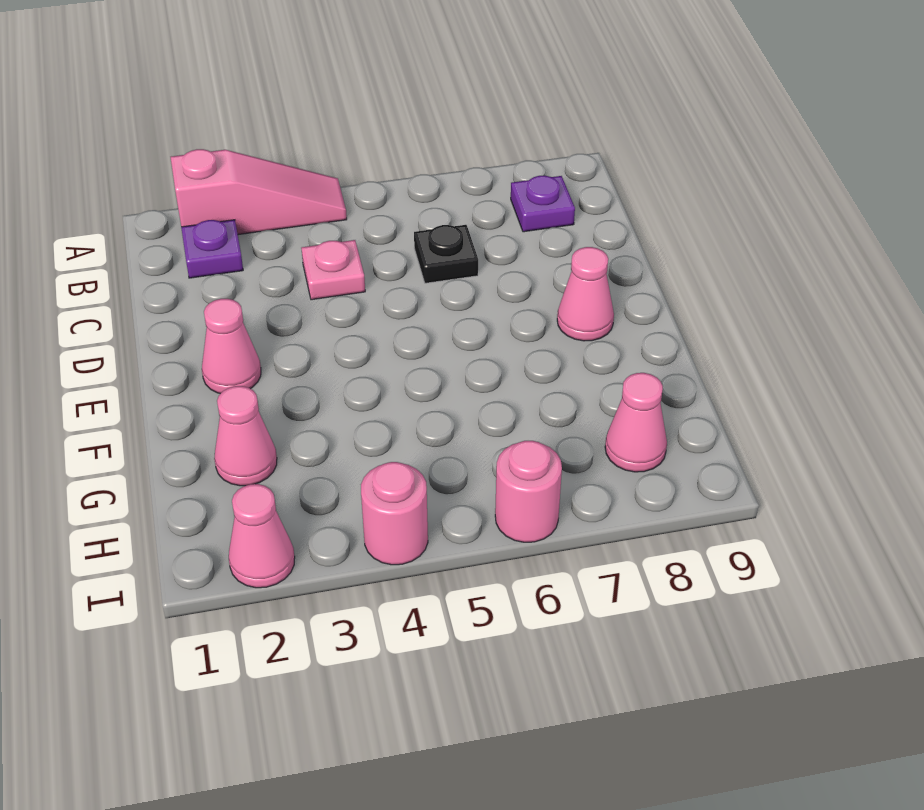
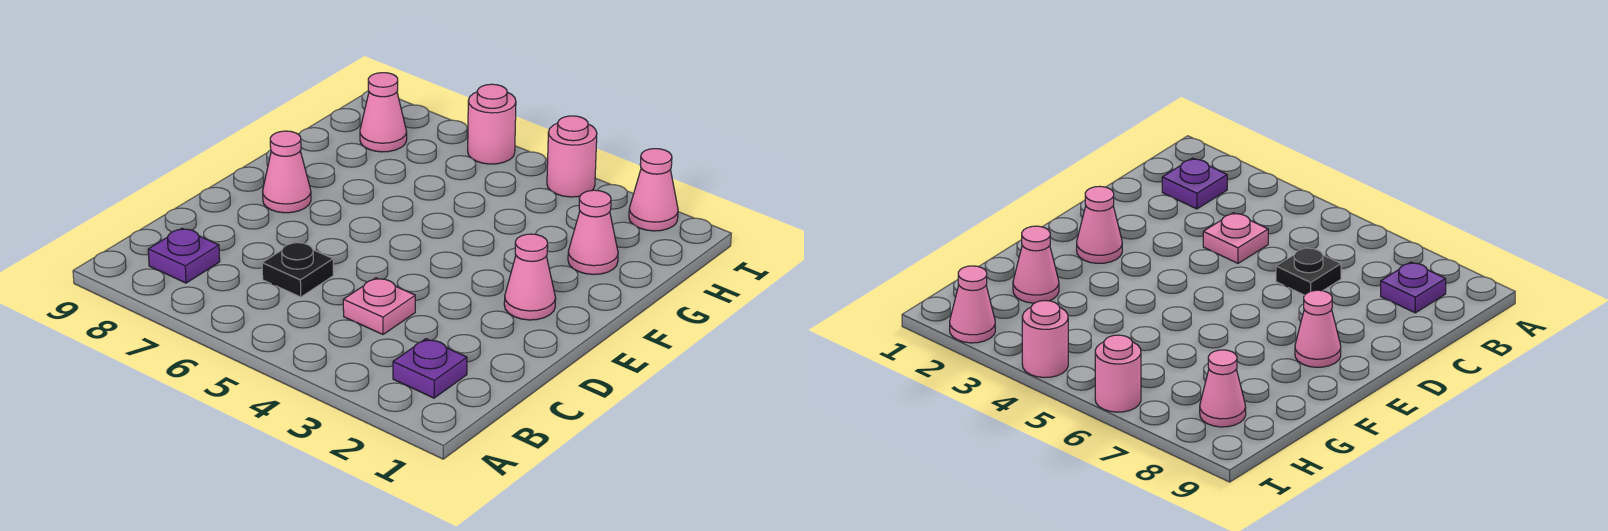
pink slope A2:A4 level 1 top 2 -> none

